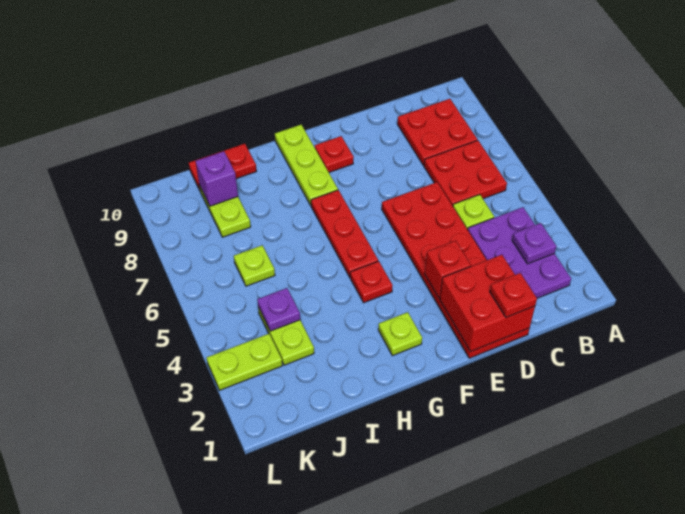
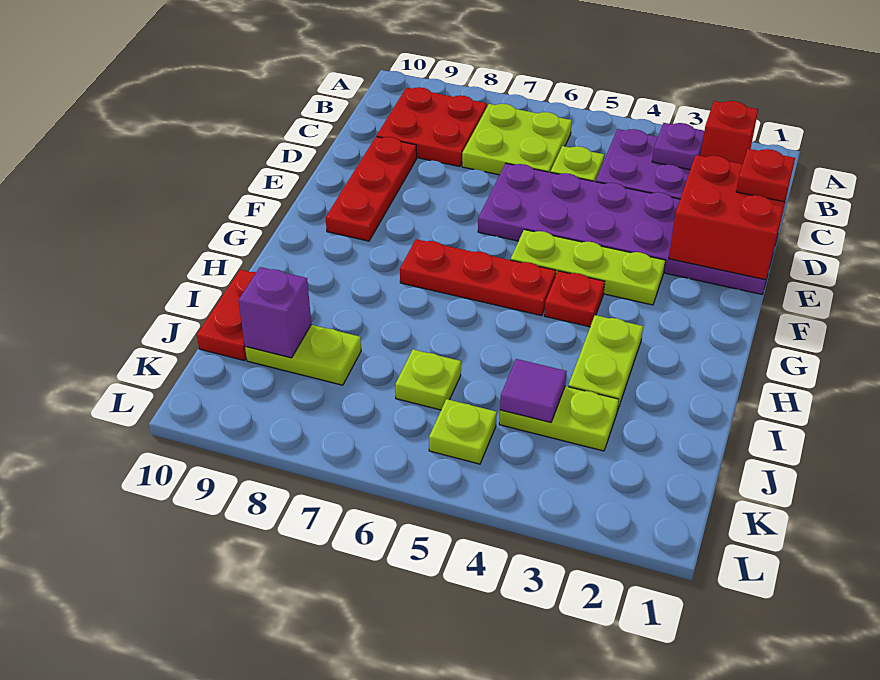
red plate B6:C7 level 1 -> lime plate B6:C7 level 1
red plate D1:E6 level 1 -> purple plate D1:E6 level 1
red brick E3 level 2 -> red brick B2 level 2
red plate F9 level 1 -> red plate D9:F9 level 1
lime plate G2 level 1 -> lime plate K5 level 1
lime plate G8:G10 level 1 -> lime plate F3:F5 level 1
purple plate J4 level 2 -> purple tile J4 level 2
lime plate K3:L3 level 1 -> lime plate H3:I3 level 1

